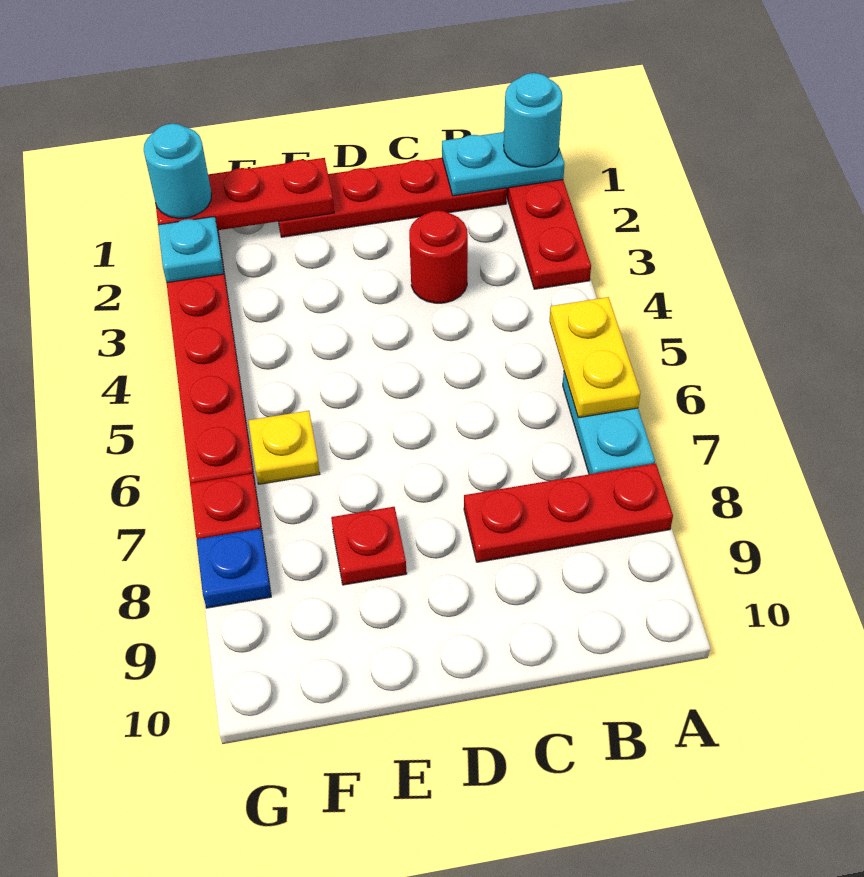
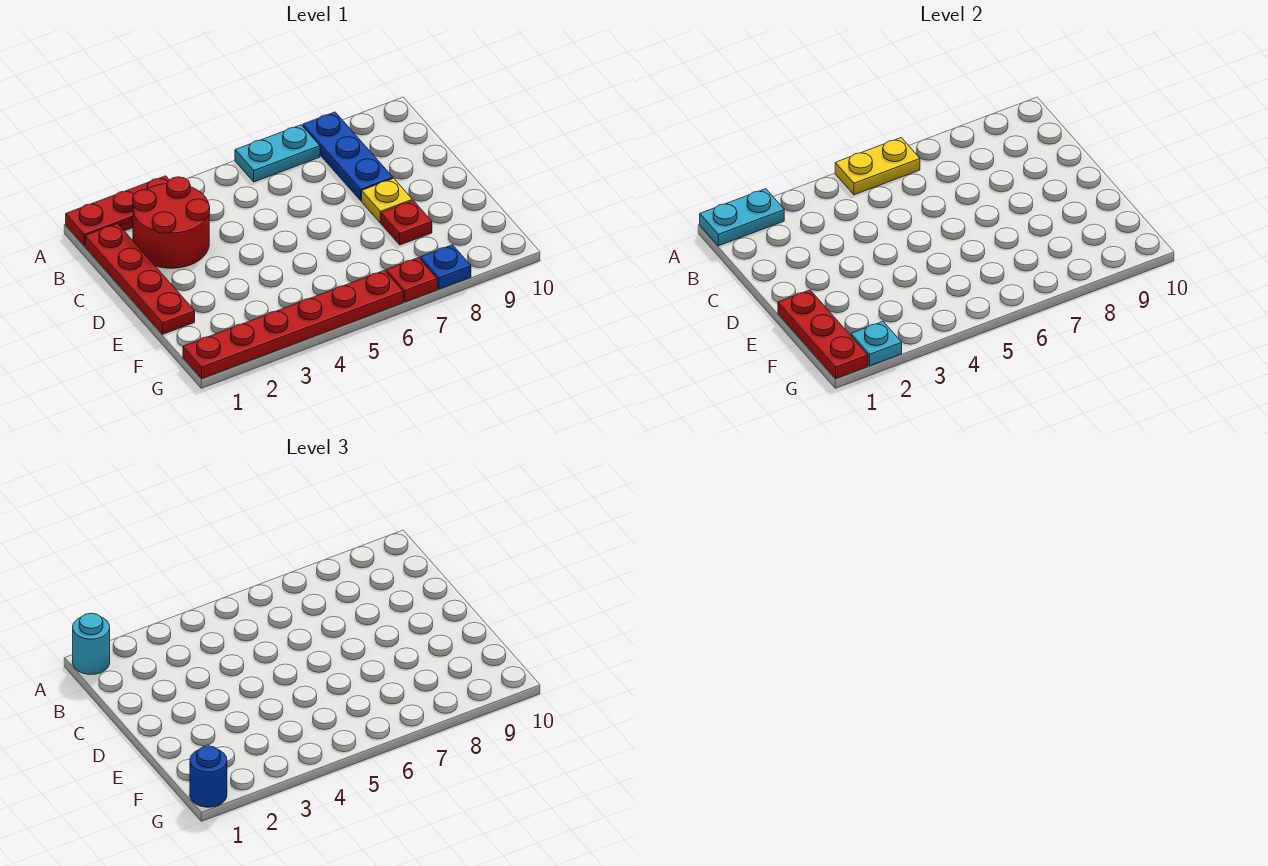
cyan plate A1:B1 level 2 -> cyan plate A1:A2 level 2
red plate A8:C8 level 1 -> blue plate A8:C8 level 1
red round brick C3 level 1 -> red round brick B2:C3 level 1
yellow plate F6 level 1 -> yellow plate D8 level 1
cyan round brick G1 level 3 -> blue round brick G1 level 3

